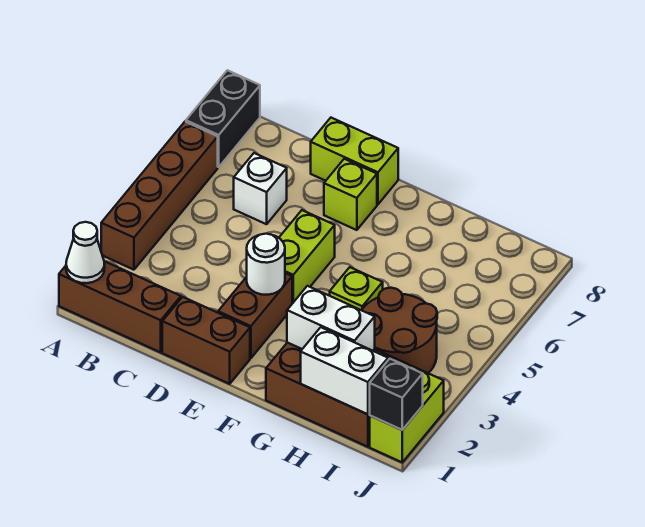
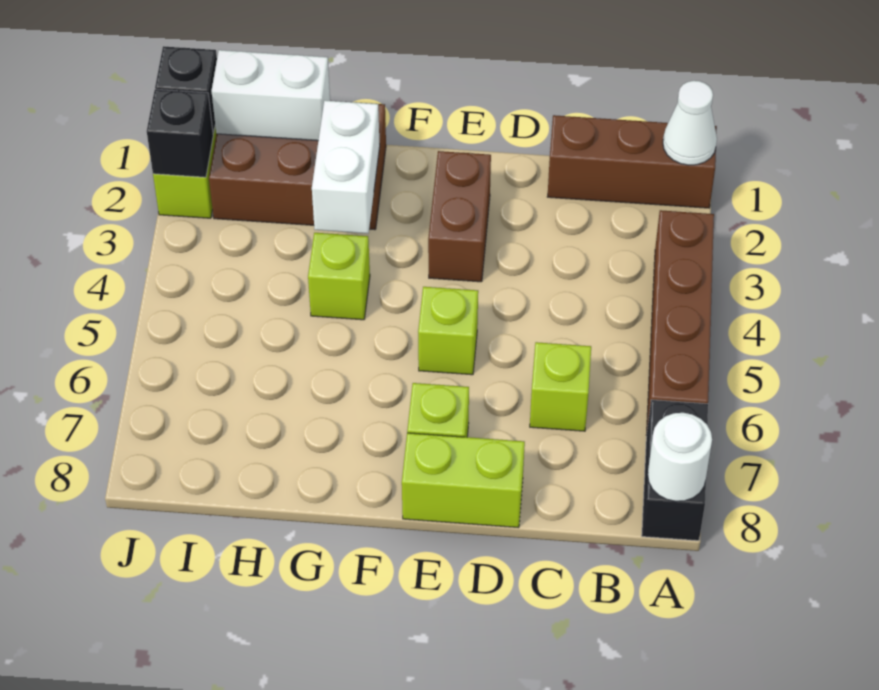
white brick C6 level 1 -> lime brick C6 level 1
brown brick D1:E1 level 1 -> none
white round brick E3 level 2 -> white round brick A8 level 2
lime brick E4:E5 level 1 -> lime brick E5 level 1
white brick G2:H2 level 2 -> white brick G2:G3 level 2
brown round brick H3:I4 level 1 -> none
none -> black brick J2 level 2

